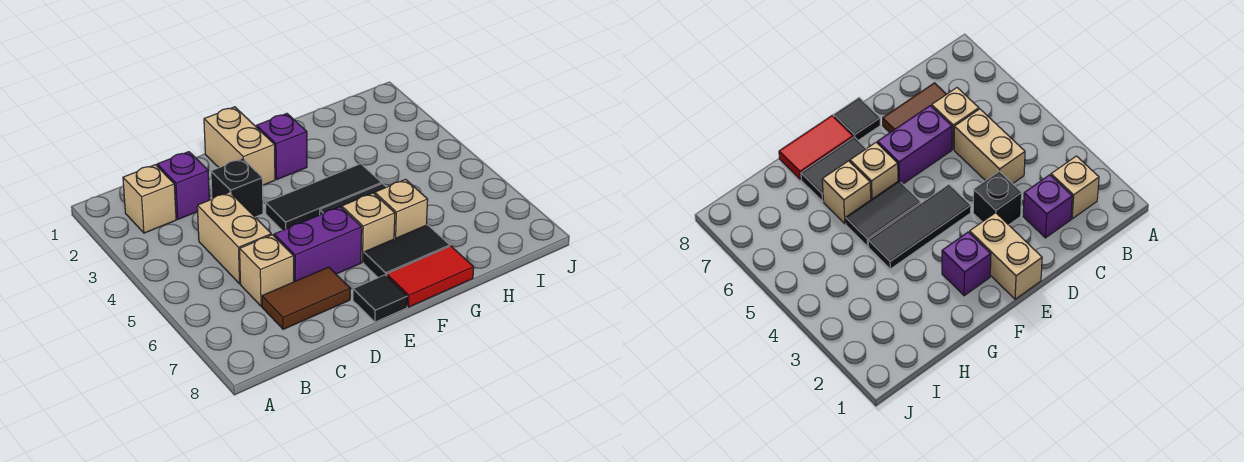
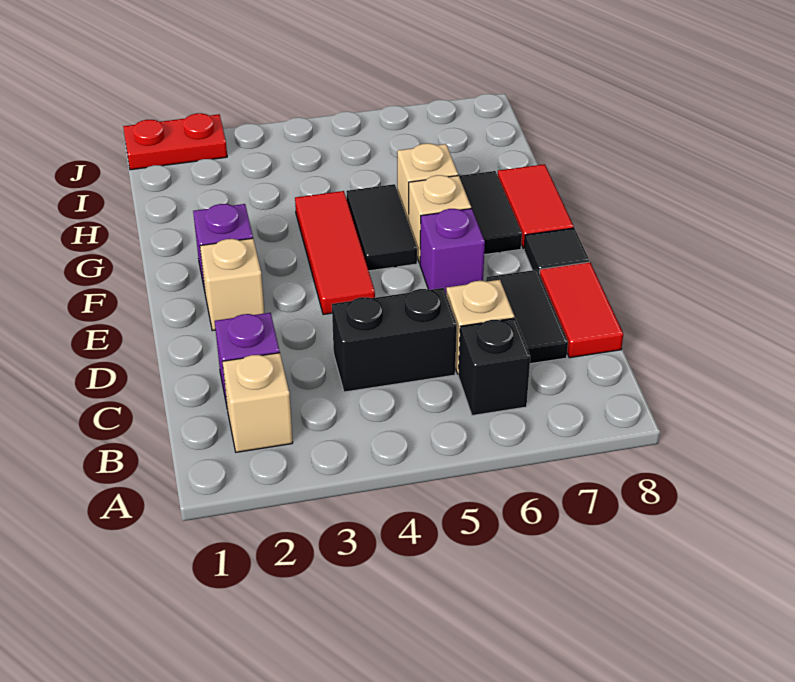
tan brick C4:C5 level 1 -> black brick C4:C5 level 1
brown tile C7:D7 level 1 -> black tile C7:D7 level 1
none -> red tile C8:D8 level 1
black brick D3 level 1 -> black brick B6 level 1
purple brick D6:E6 level 1 -> purple brick E6 level 1
tan brick E1:E2 level 1 -> tan brick E2 level 1
black tile E4:G4 level 1 -> red tile E4:G4 level 1
none -> red plate J1:J2 level 1

